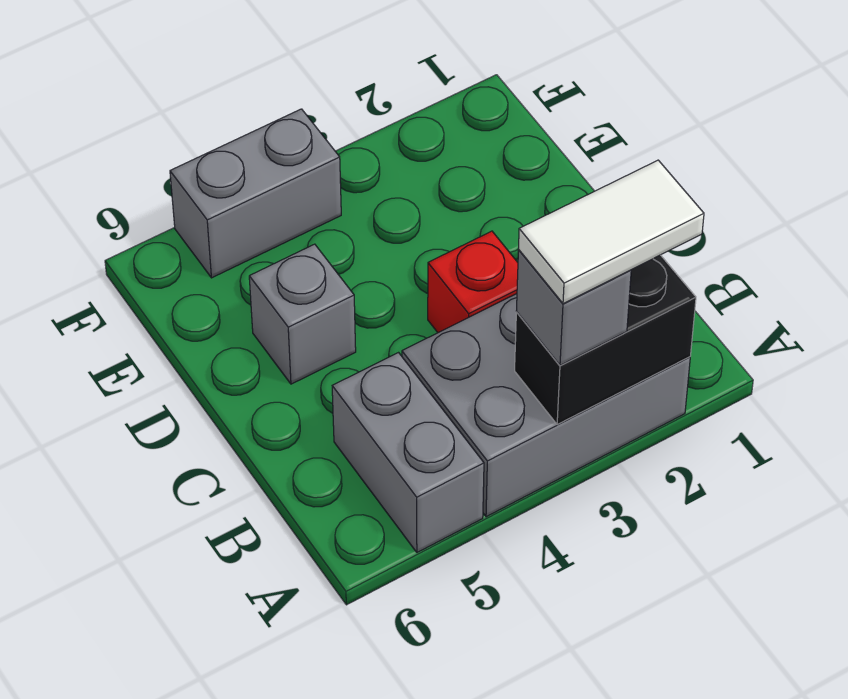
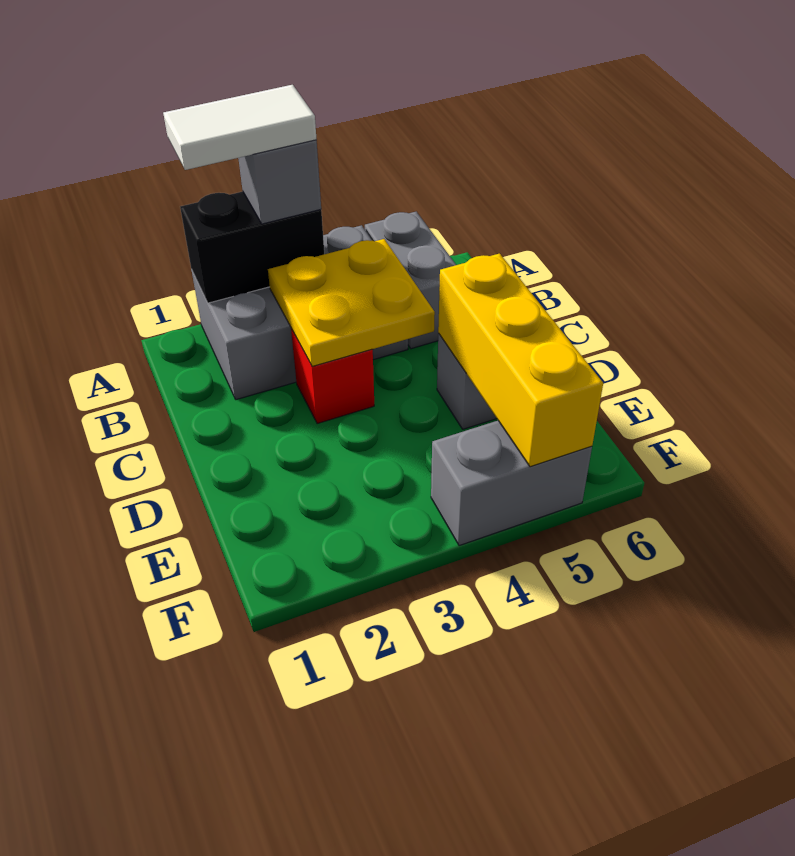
none -> yellow plate B3:C4 level 2
none -> yellow brick D5:F5 level 2

